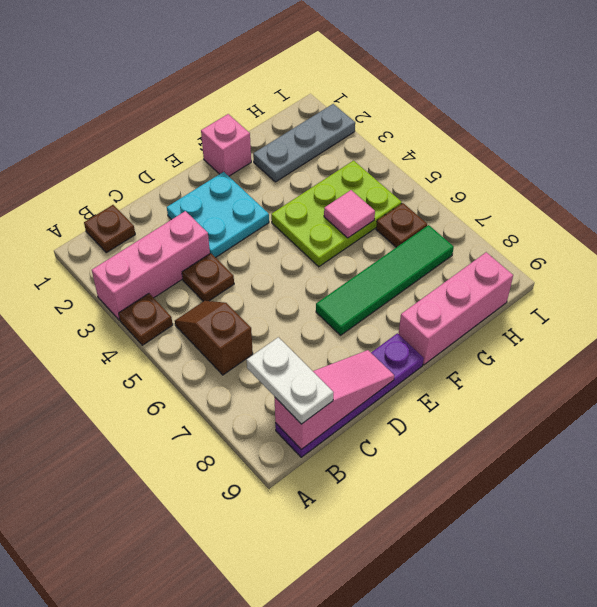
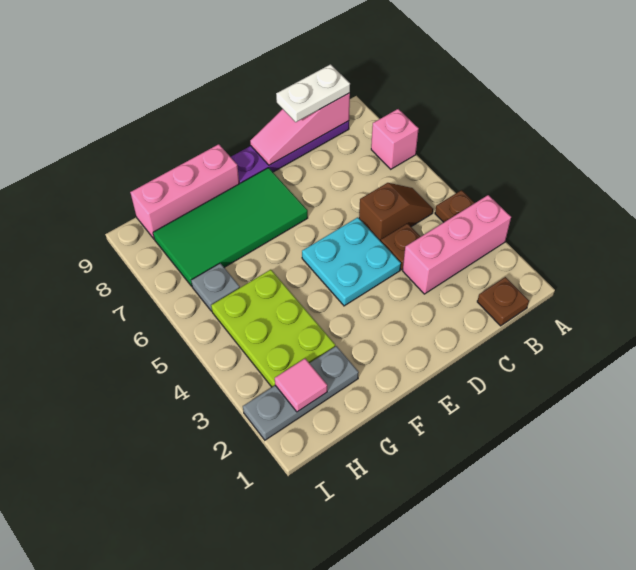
brown slope B5:B6 level 1 top 6 -> brown slope B5:C5 level 1 top C
white plate B8:B9 level 3 -> white plate B9:C9 level 3
cyan plate D2:E3 level 1 -> cyan plate D4:E5 level 1
green tile E7:H7 level 1 -> green tile E7:H8 level 1
pink brick F1 level 1 -> pink brick A7 level 1
lime plate F4:H5 level 1 -> lime plate G3:H5 level 1
pink tile G5 level 2 -> pink tile H2 level 2
brown plate H6 level 1 -> grey plate H6 level 1

